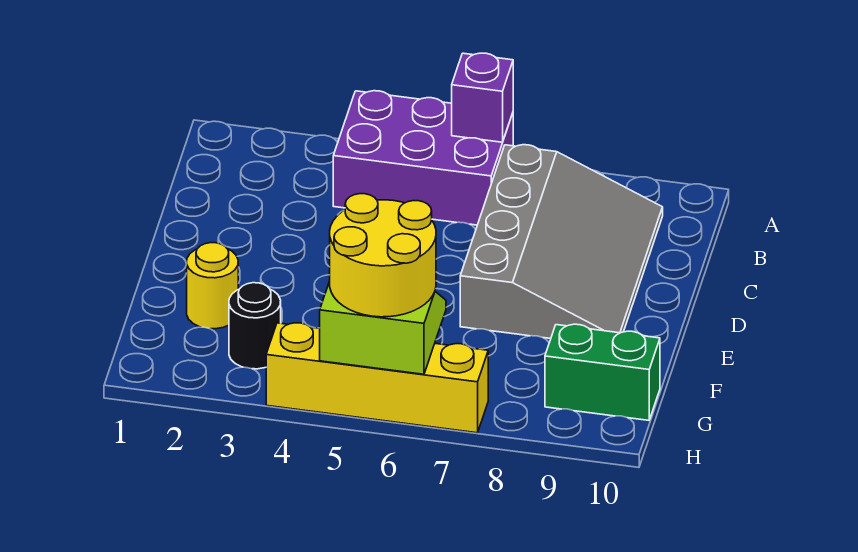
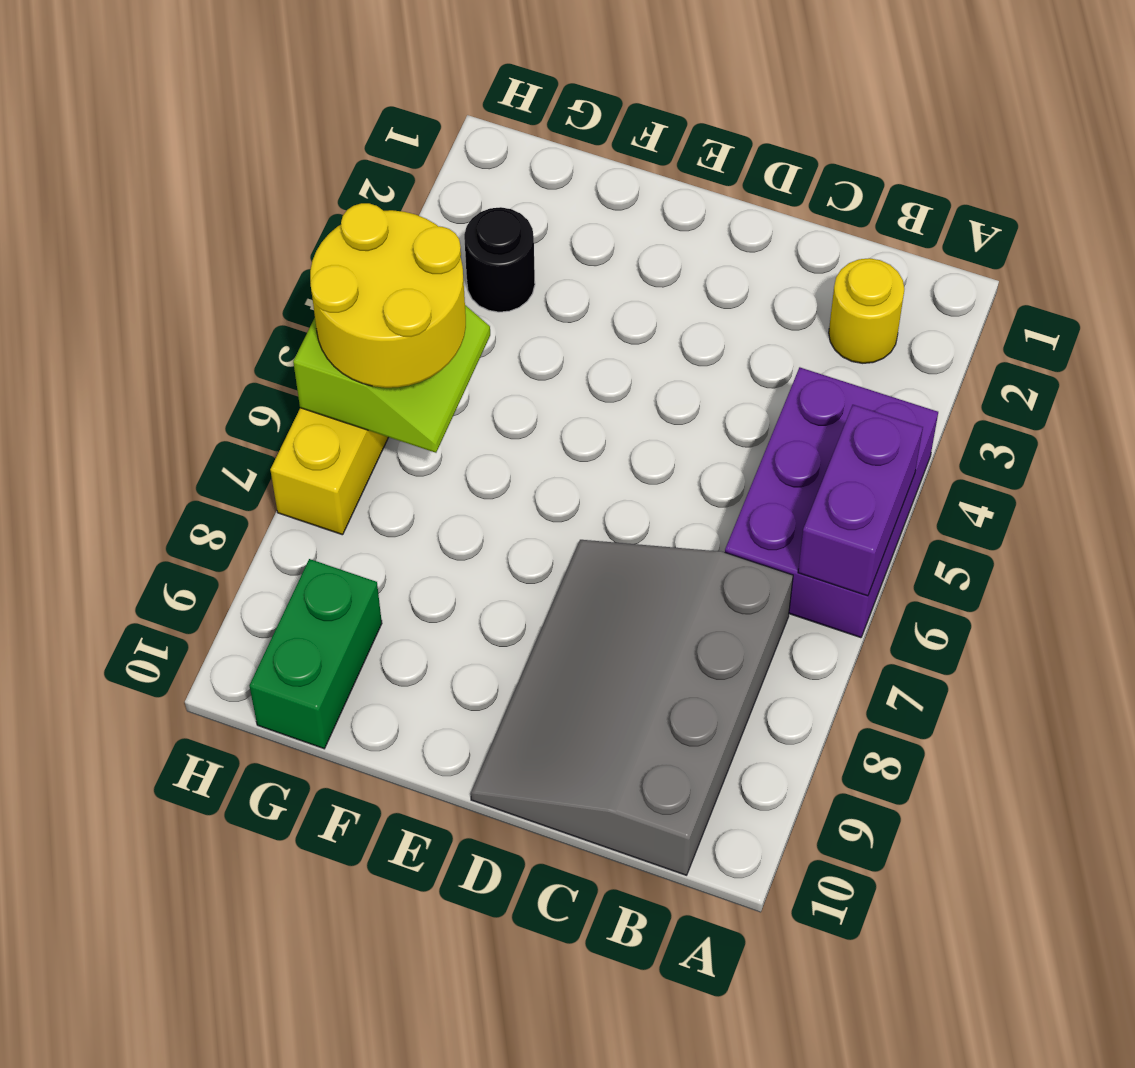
purple brick A6 level 2 -> purple brick A5:A6 level 2
grey slope B7:E9 level 1 top 7 -> grey slope B7:D10 level 1 top B
yellow round brick F2 level 1 -> yellow round brick B2 level 1

